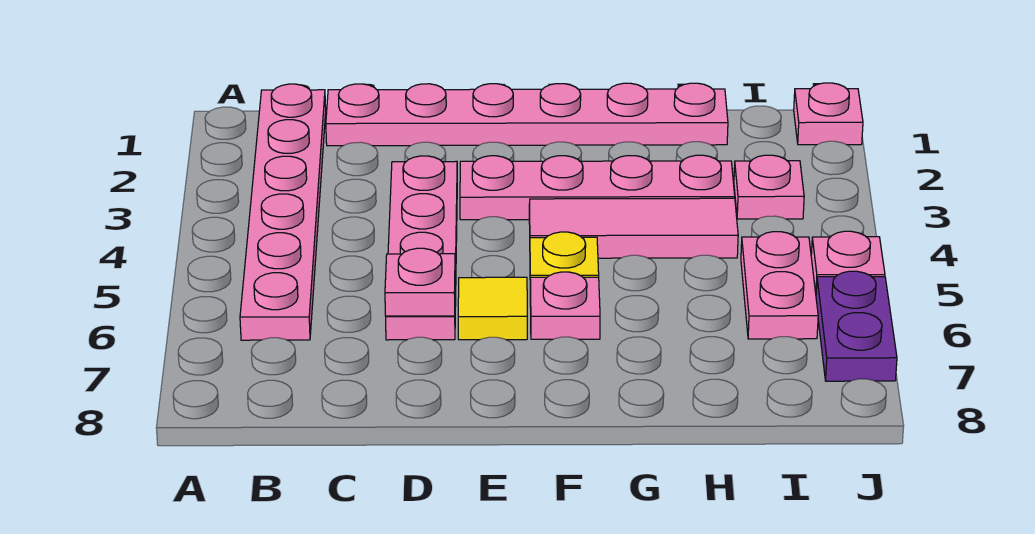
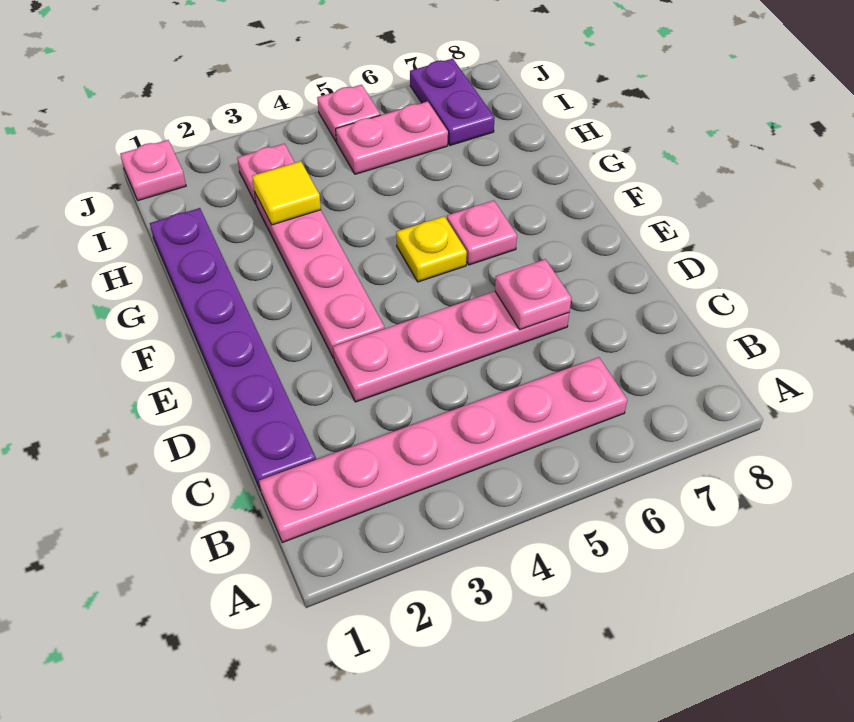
pink plate C1:H1 level 1 -> purple plate C1:H1 level 1
yellow tile E6 level 1 -> yellow tile H3 level 2
pink tile F4:H4 level 1 -> none
purple plate J6:J7 level 1 -> purple plate I7:J7 level 1

